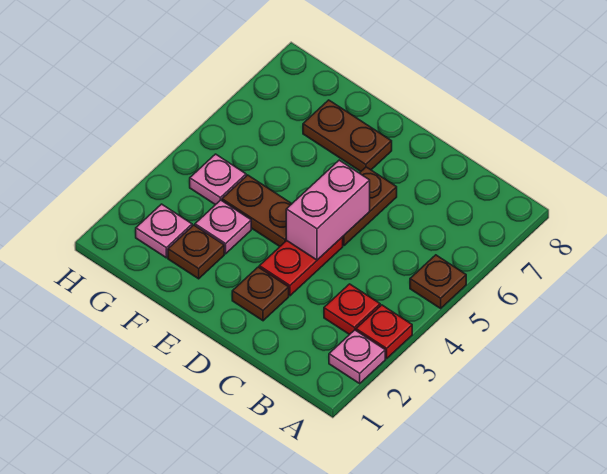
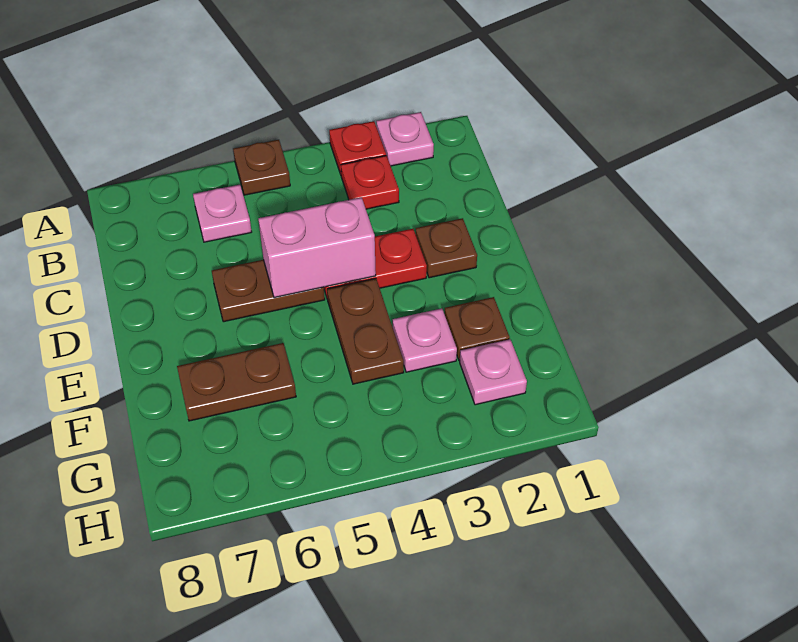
brown plate E7:F7 level 1 -> brown plate F6:F7 level 1
pink plate G4 level 1 -> pink plate B6 level 1

